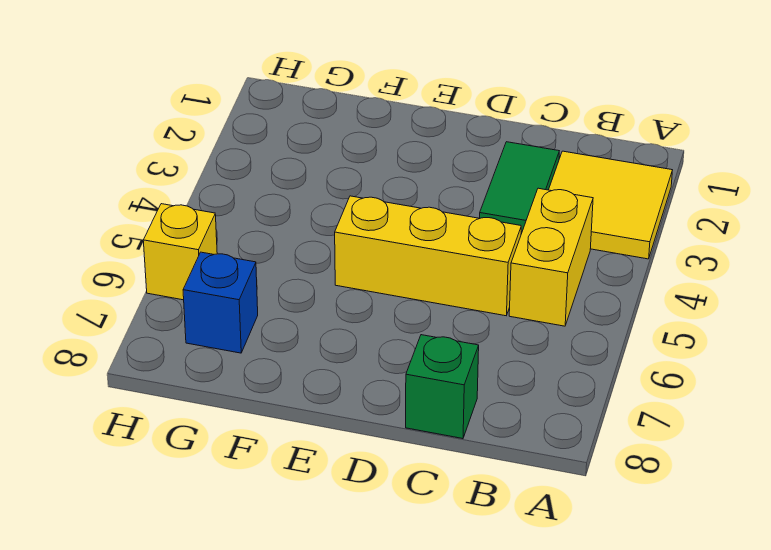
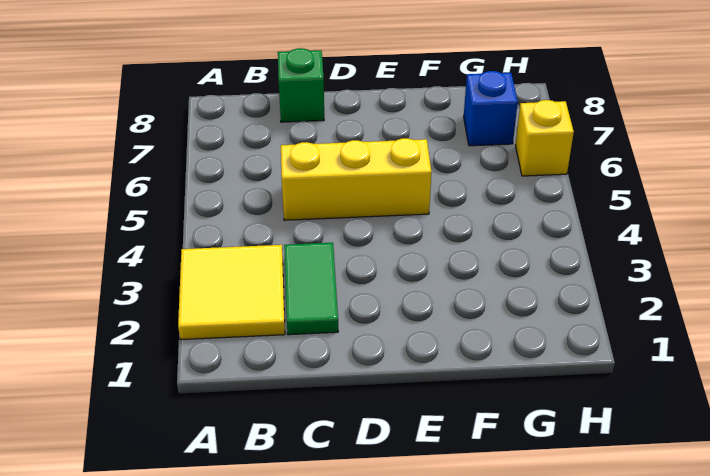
yellow brick B4:B5 level 1 -> none

